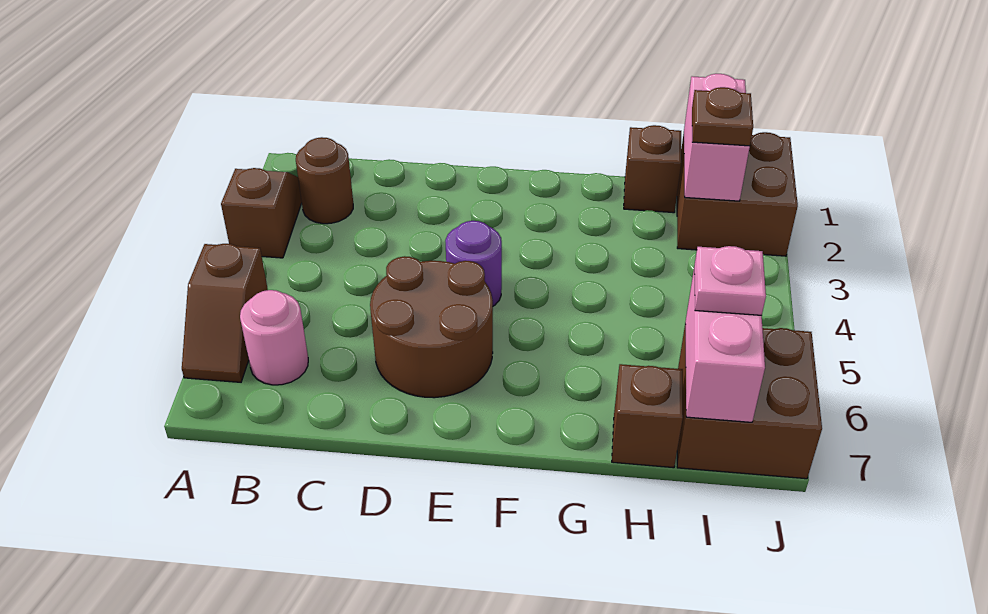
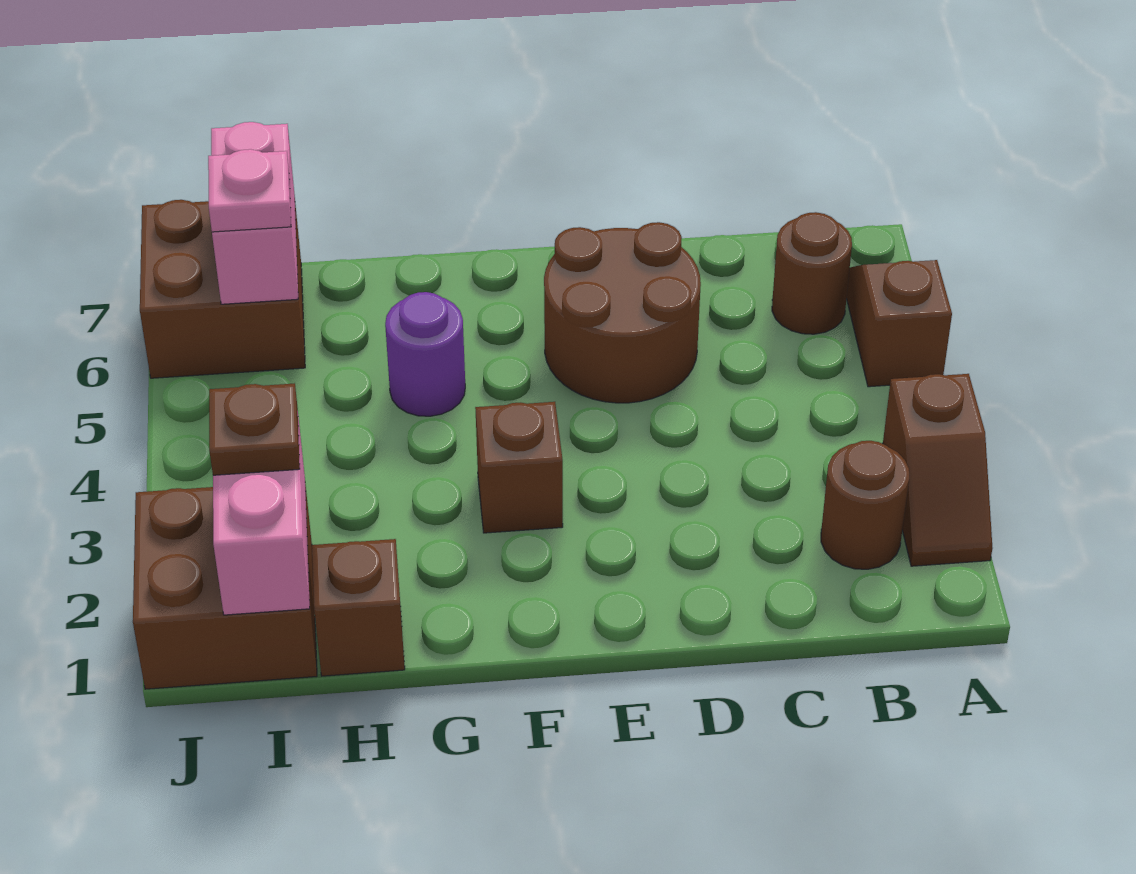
pink round brick B6 level 1 -> brown round brick B6 level 1
purple round brick E4 level 1 -> purple round brick G5 level 1
brown brick H7 level 1 -> brown brick F3 level 1

